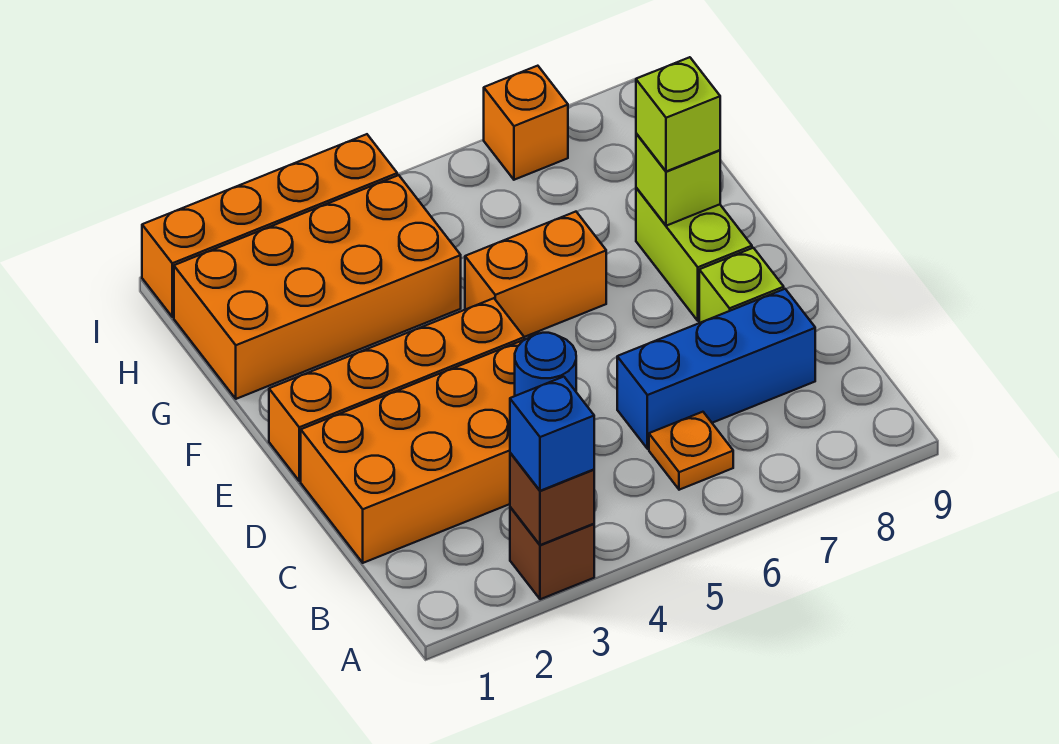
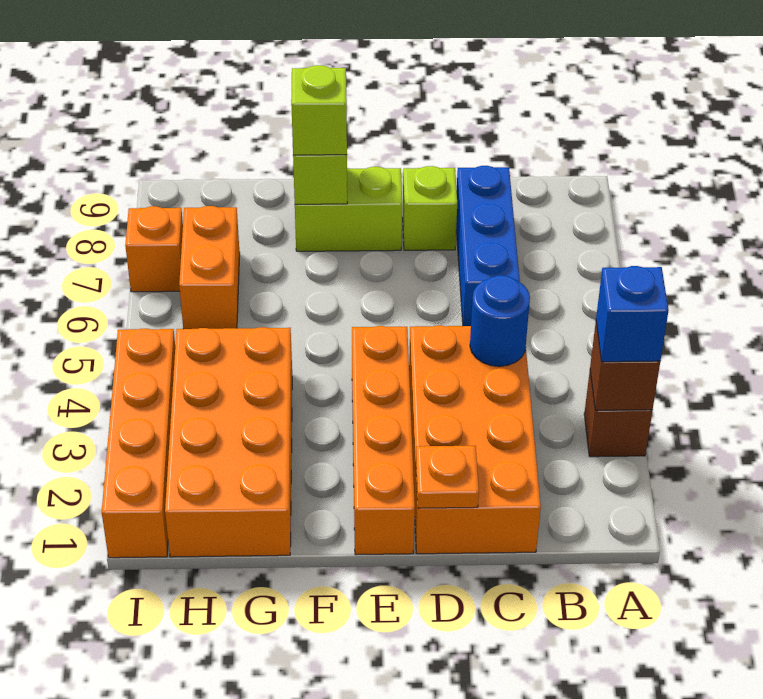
orange plate B6 level 1 -> orange plate D1 level 2
orange brick F5:F6 level 1 -> orange brick H6:H7 level 1

